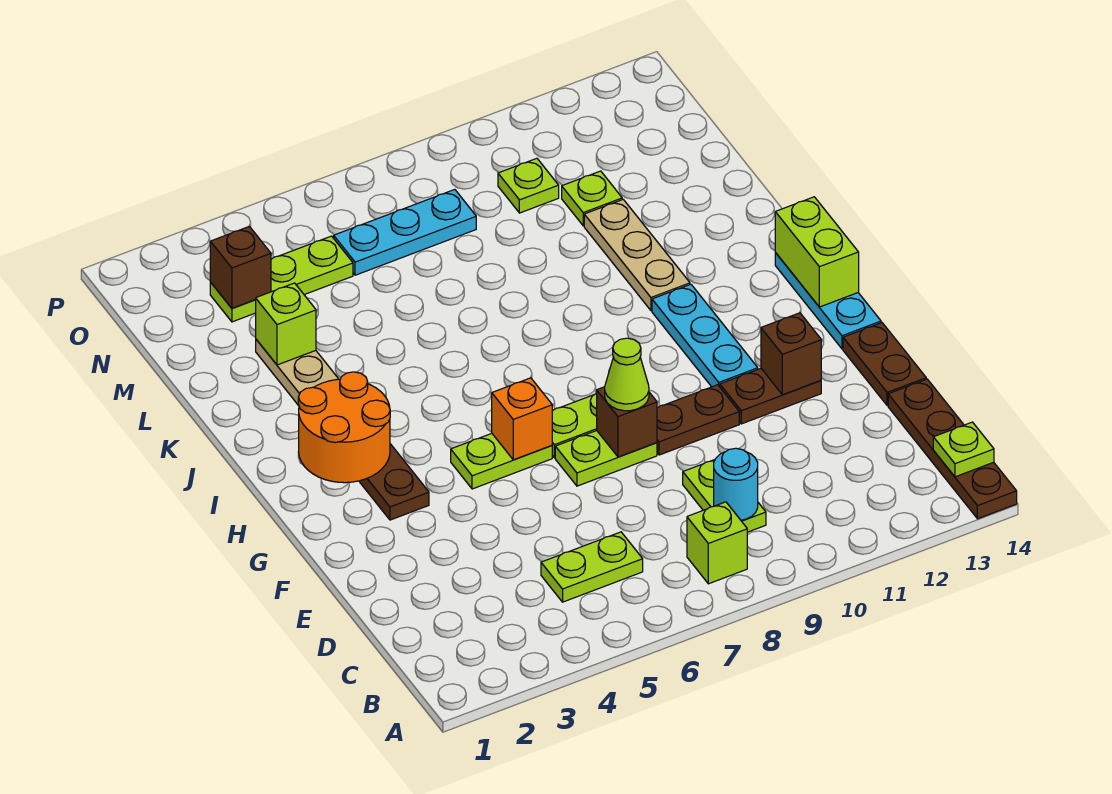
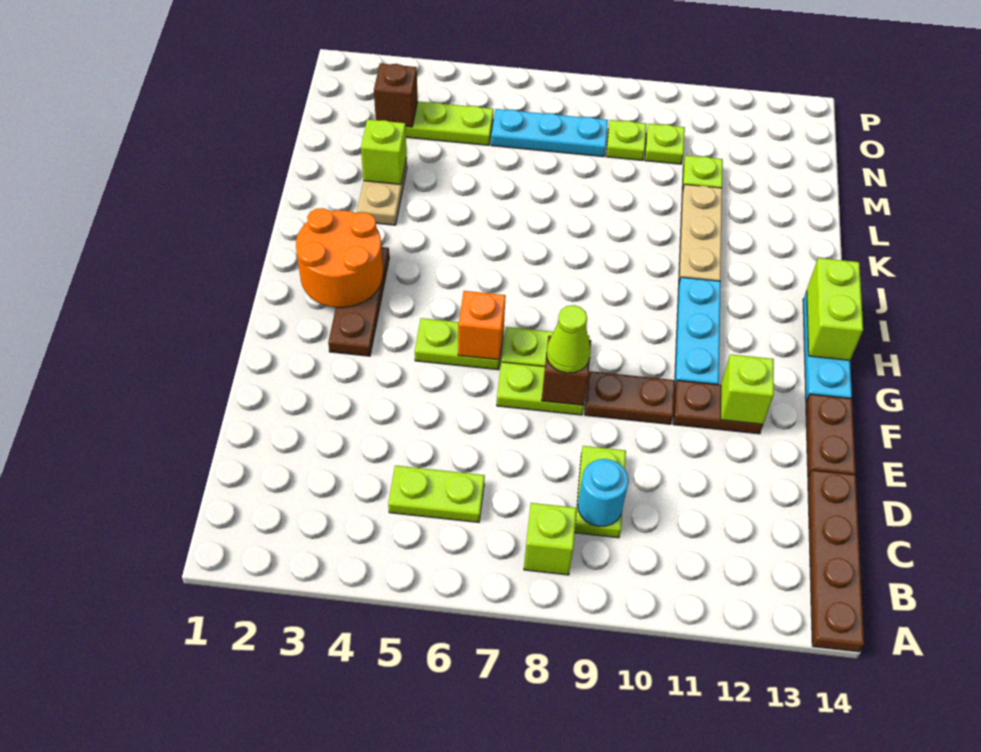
lime plate B14 level 2 -> lime plate N9 level 1
brown brick F12 level 2 -> lime brick F12 level 2

